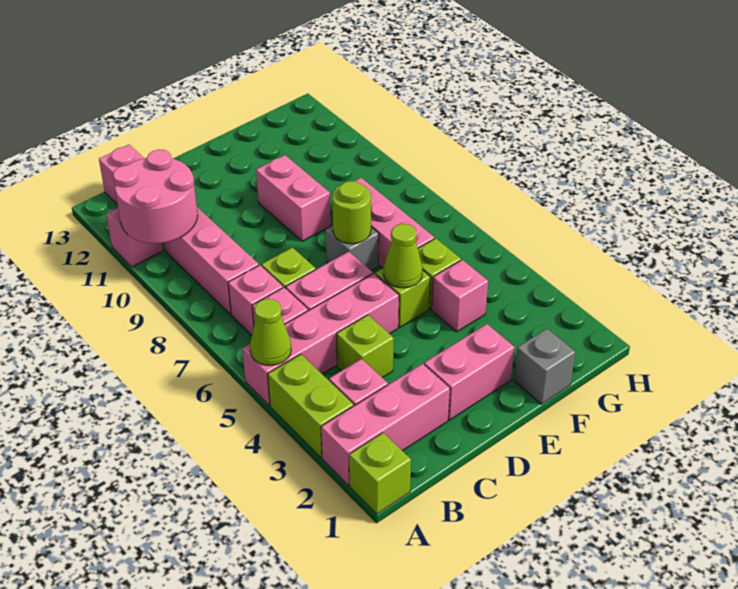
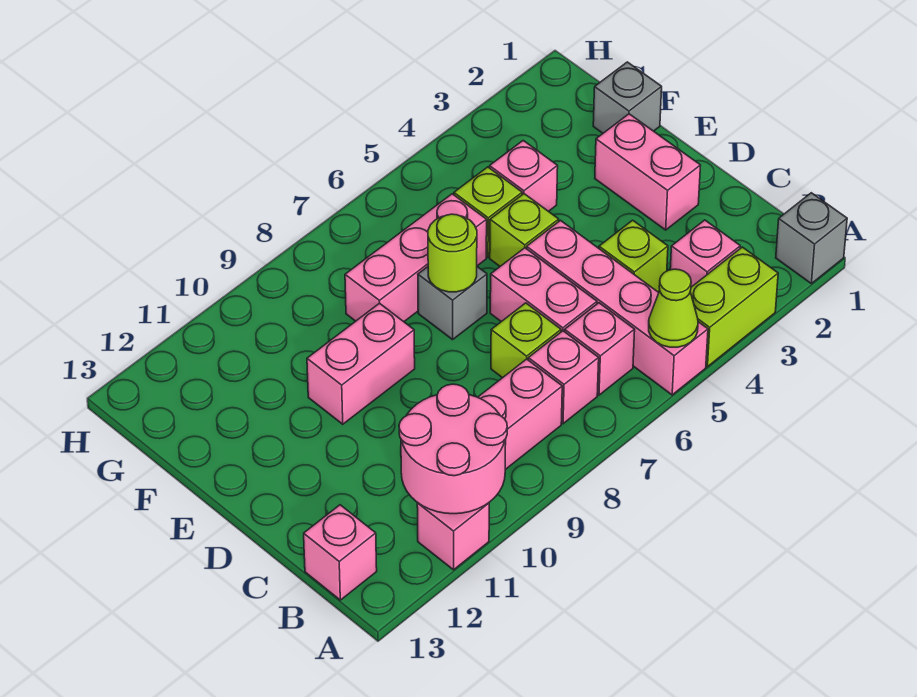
lime brick A1 level 1 -> grey brick A1 level 1
pink brick A2:C2 level 1 -> none
lime cone E5 level 2 -> none

